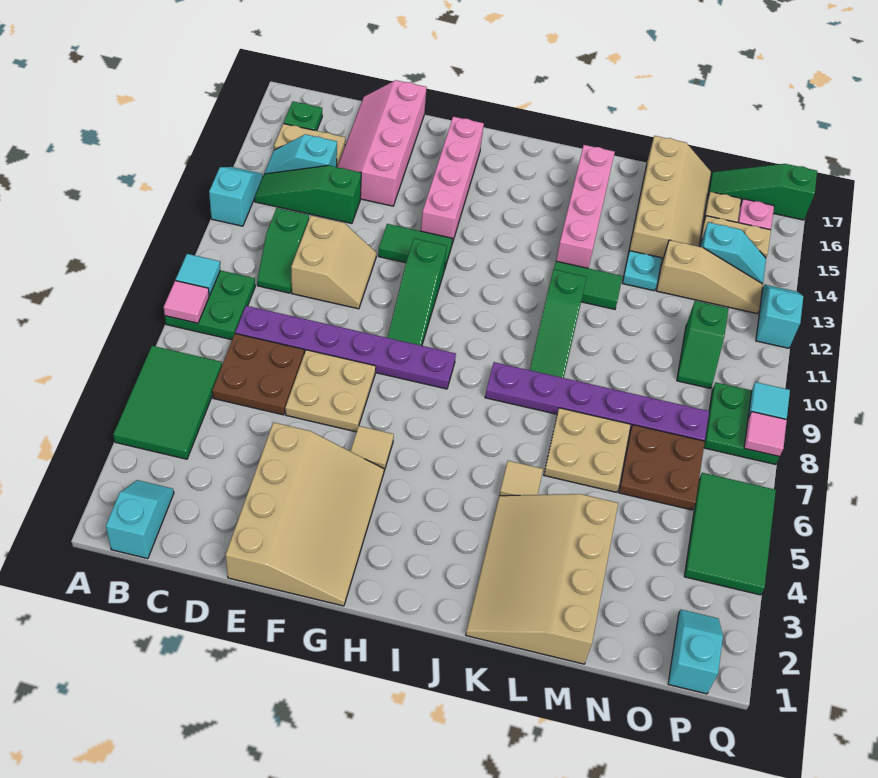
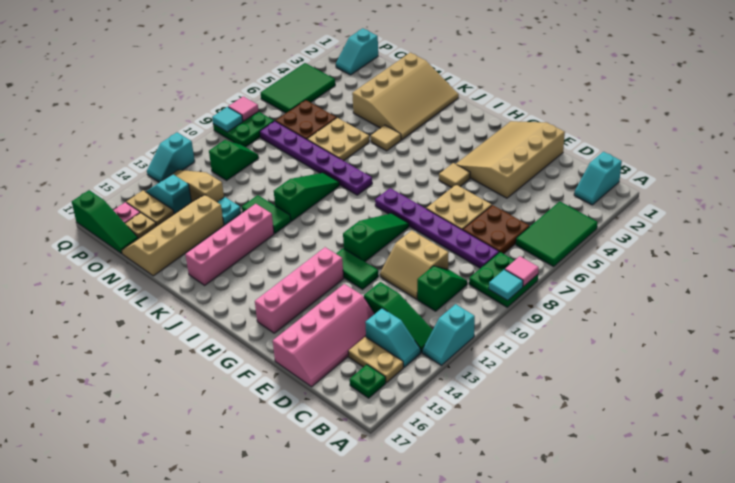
tan slope D10:E11 level 1 top D -> tan slope D10:E11 level 1 top 10

